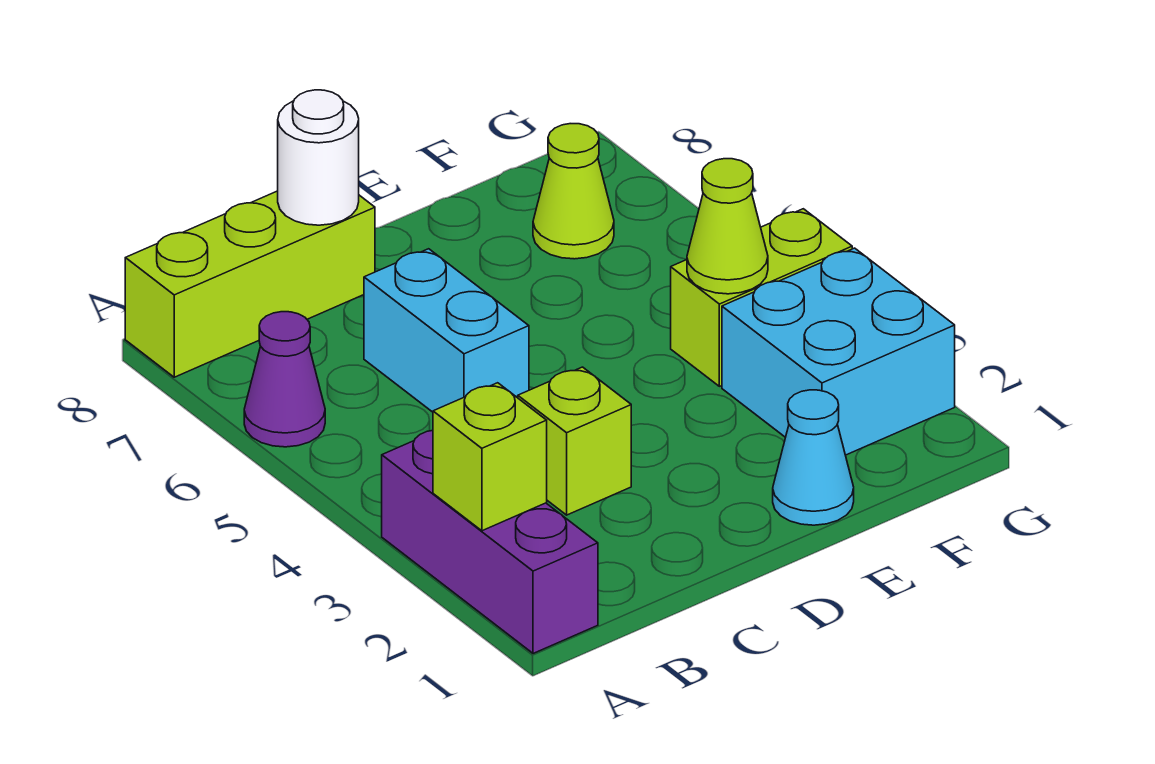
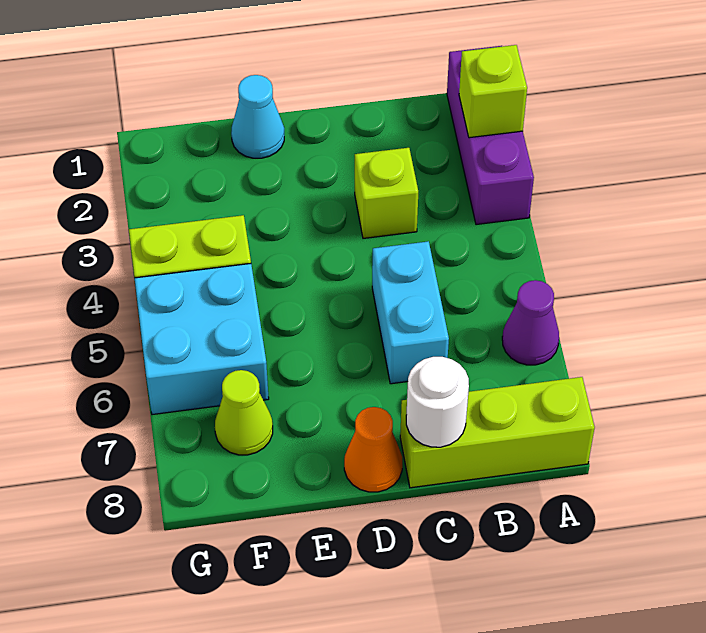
none -> orange cone D8 level 1
cyan brick F2:G3 level 1 -> cyan brick F5:G6 level 1
lime cone F4 level 2 -> none

